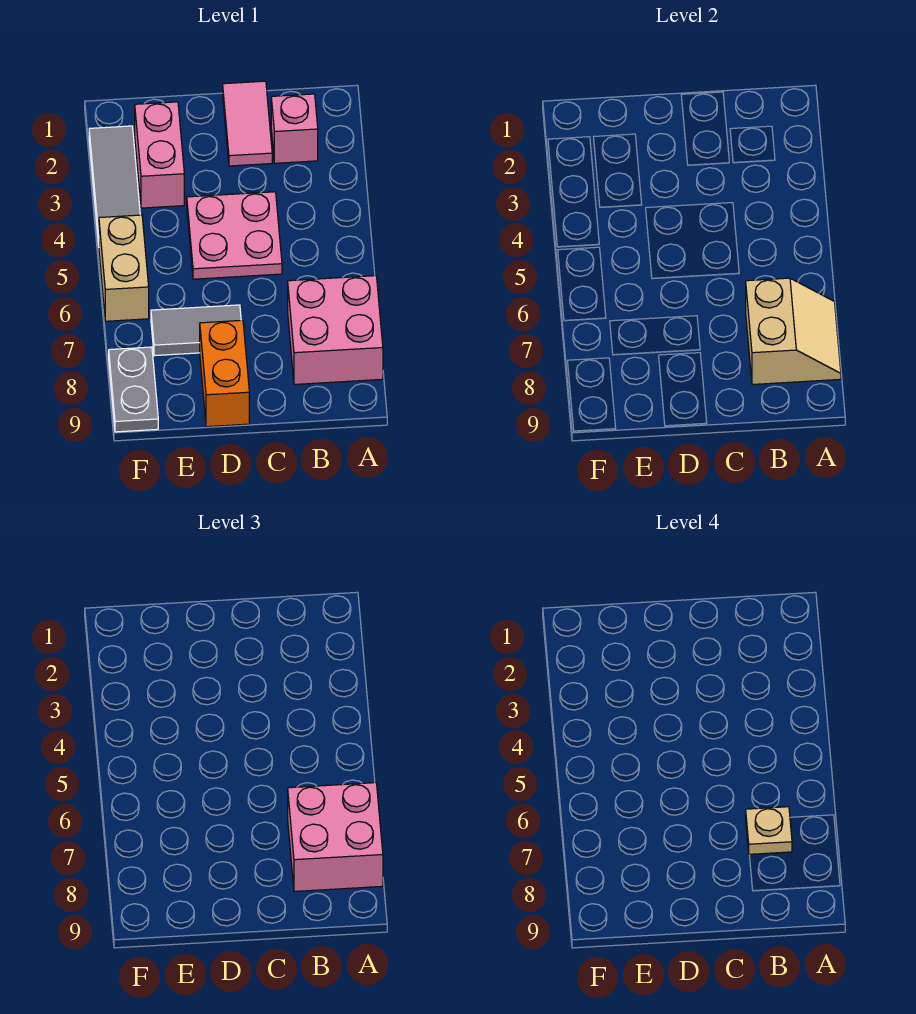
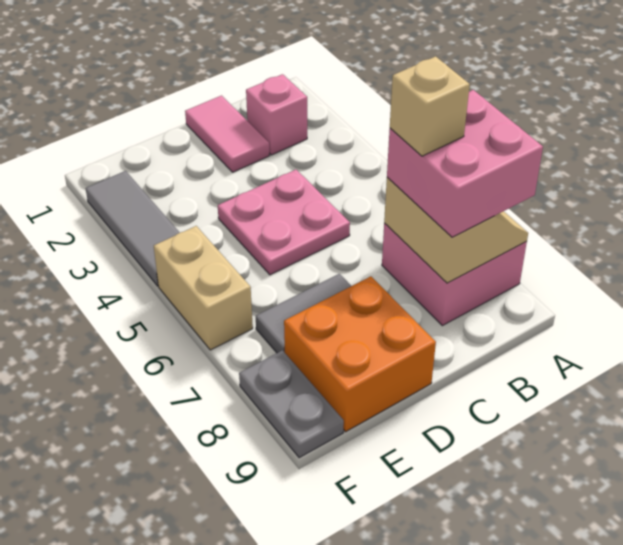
tan plate B7 level 4 -> tan brick B7 level 4
orange brick D8:D9 level 1 -> orange brick D8:E9 level 1
pink brick E2:E3 level 1 -> none

